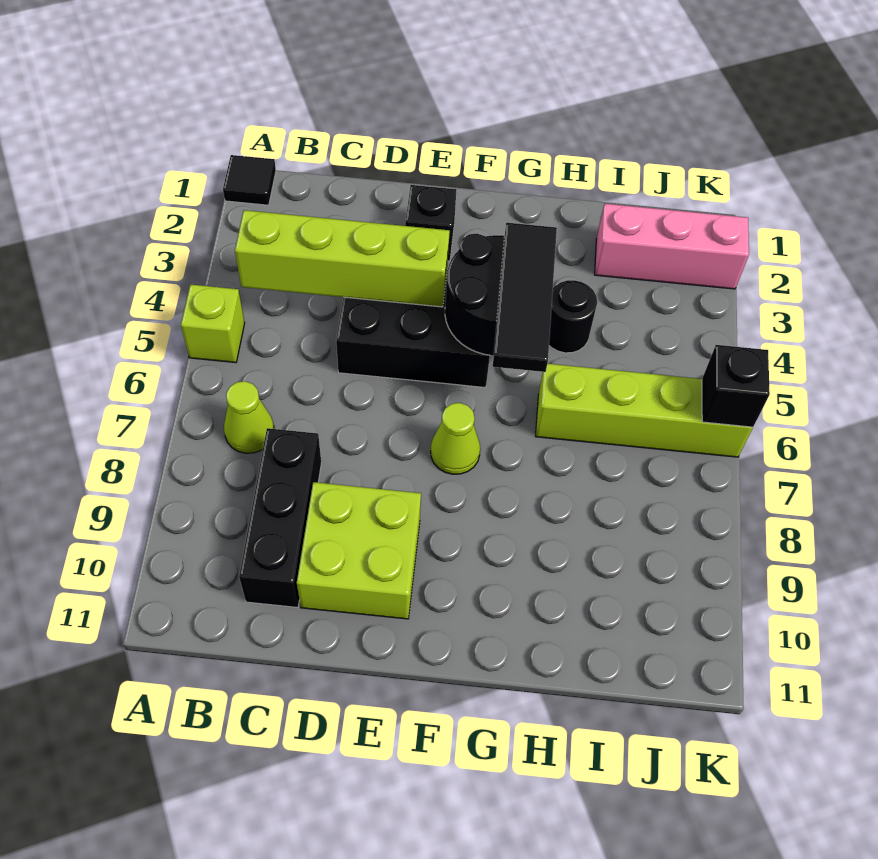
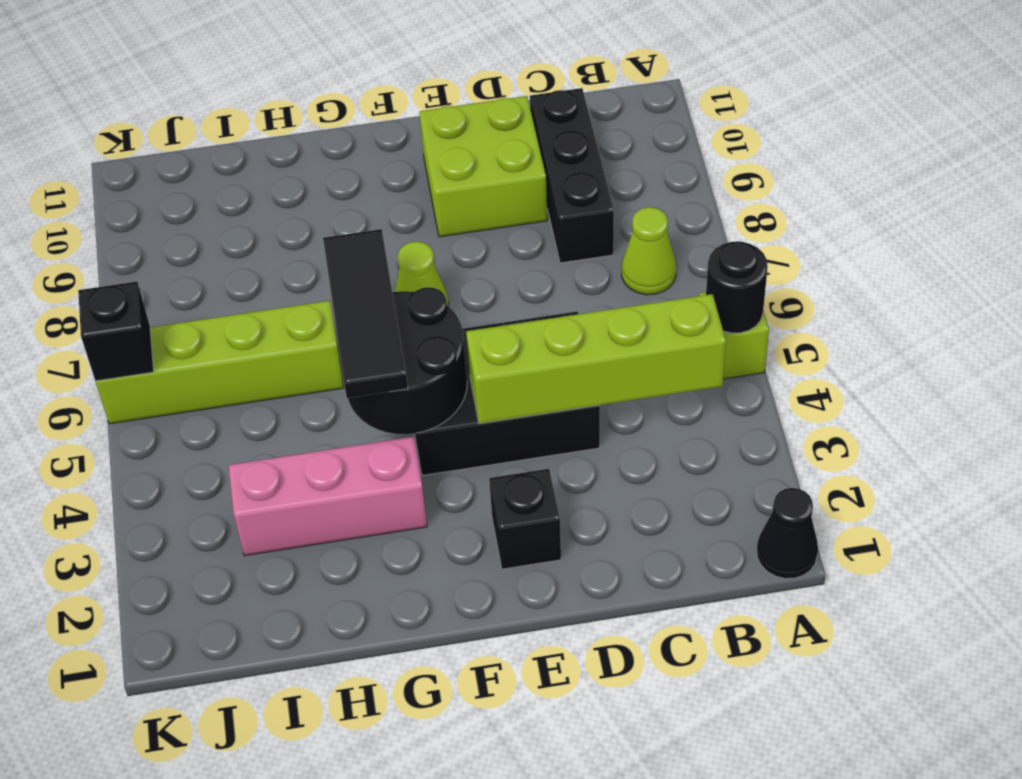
black tile A1 level 1 -> black cone A1 level 1
black round brick H4 level 1 -> black round brick A5 level 2
pink brick I2:K2 level 1 -> pink brick G3:I3 level 1

